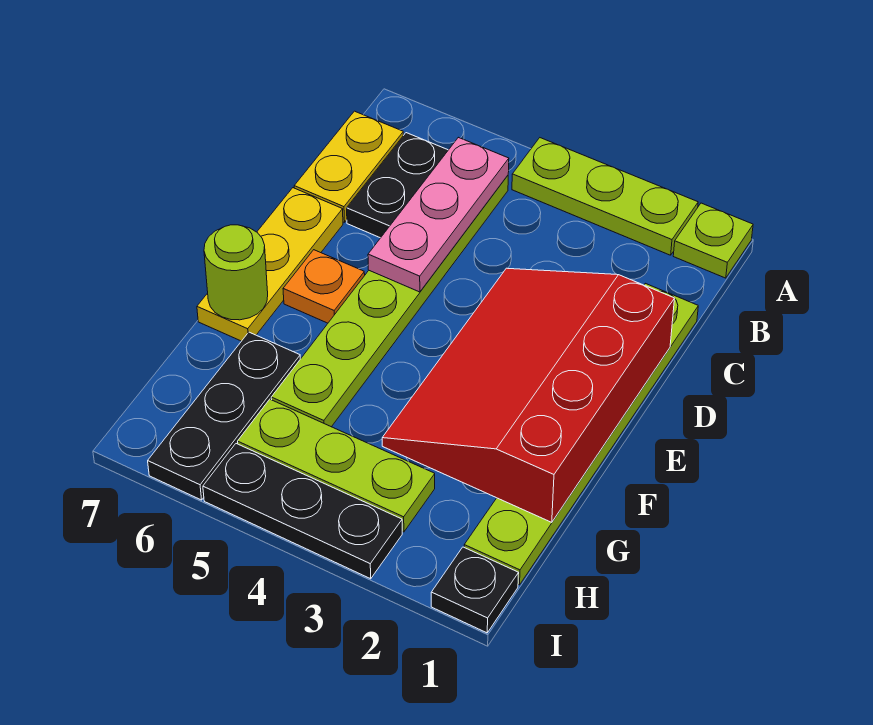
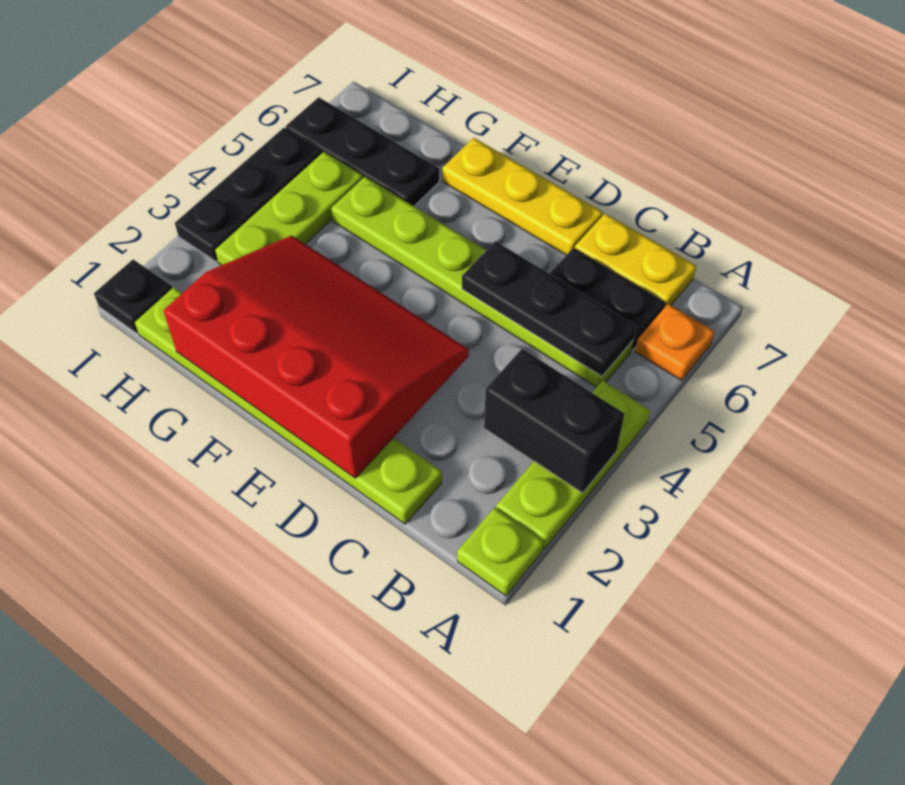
none -> black brick A3:B3 level 2
pink plate B5:D5 level 2 -> black plate B5:D5 level 2
orange plate E6 level 1 -> orange plate A6 level 1
lime round brick F7 level 2 -> none

